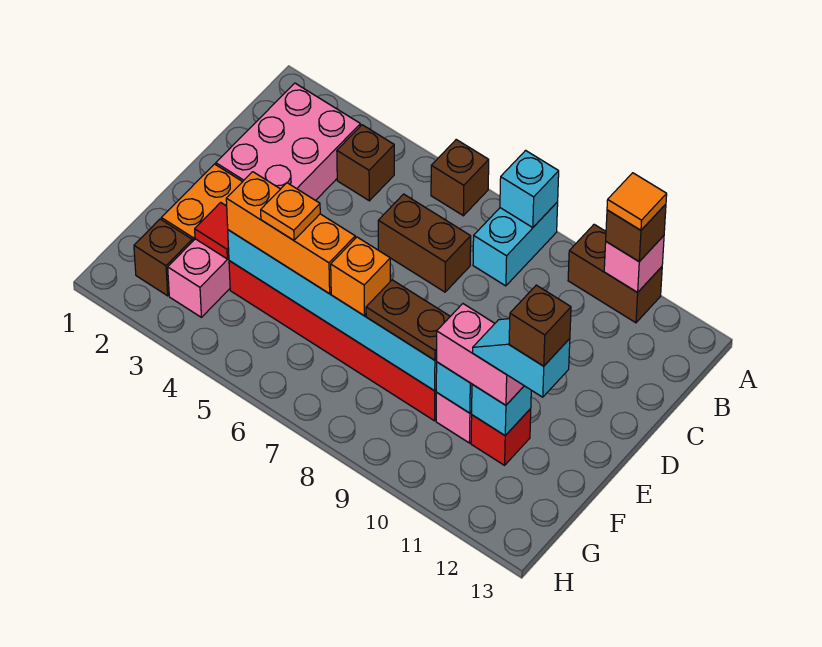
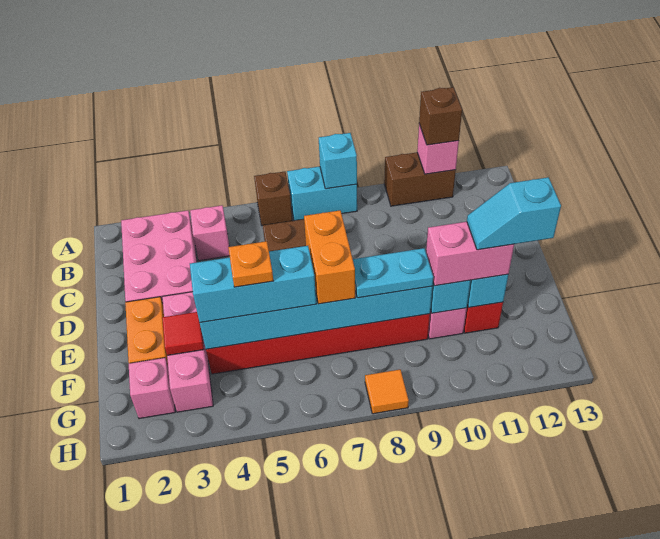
cyan brick A8:B8 level 1 -> cyan brick A7:A8 level 1
orange tile A11 level 4 -> orange tile H8 level 1
brown brick B4 level 1 -> pink brick B4 level 1
orange brick F4:F6 level 3 -> cyan brick F4:F6 level 3
orange brick F7 level 3 -> orange brick E7:F7 level 3
brown plate F8:F9 level 3 -> cyan plate F8:F9 level 3
brown brick F12 level 5 -> none
brown brick G2 level 1 -> pink brick G2 level 1

